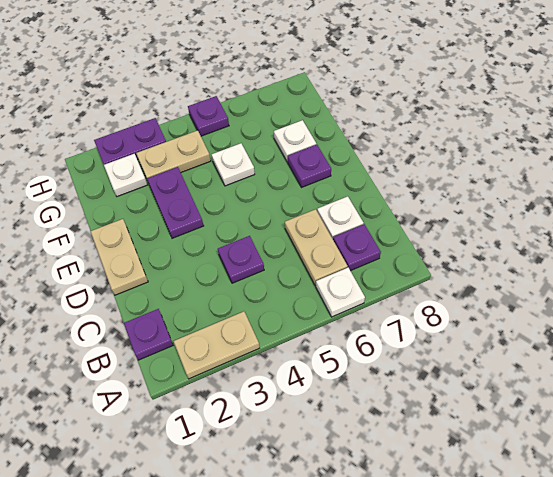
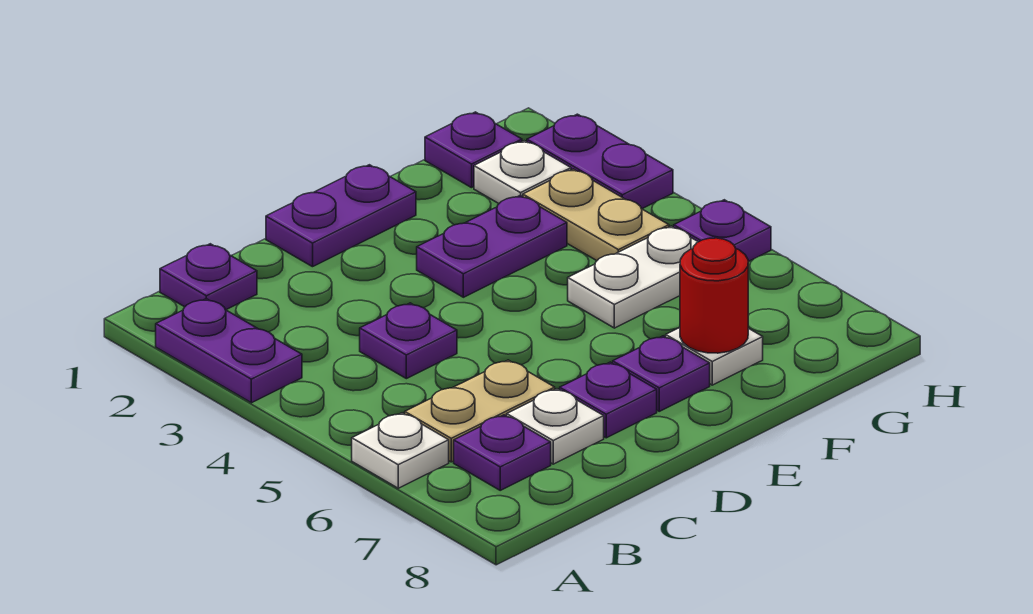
tan plate A2:A3 level 1 -> purple plate A2:A3 level 1
tan plate D1:E1 level 1 -> purple plate D1:E1 level 1
none -> purple plate D7 level 1
white plate F5 level 1 -> white plate F5:G5 level 1
none -> red round brick F7 level 2
none -> purple plate G1 level 1

